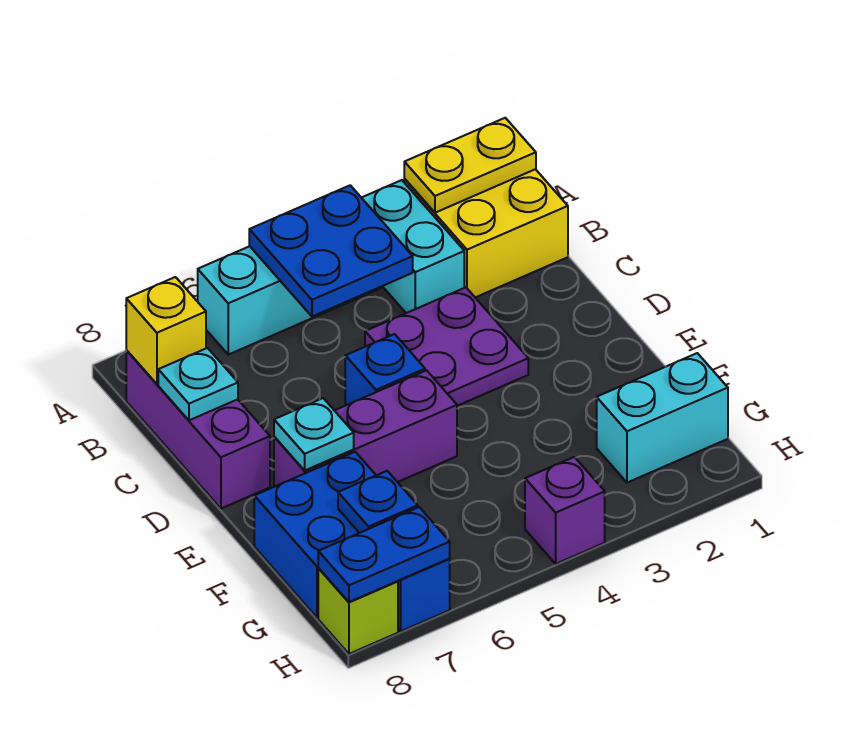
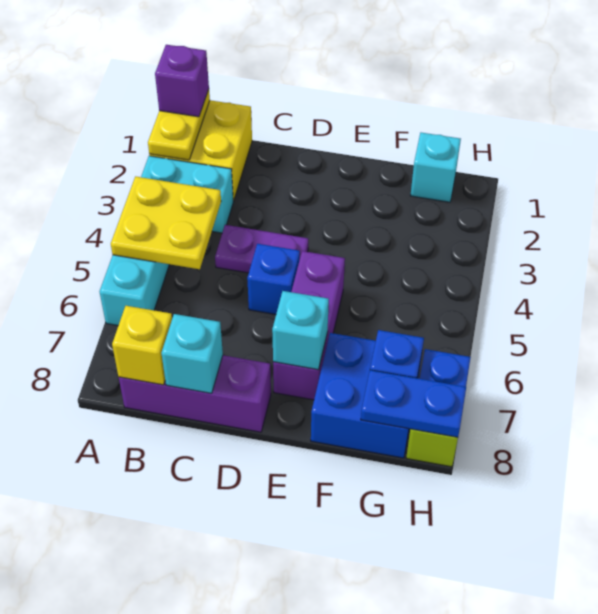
blue plate A4:B5 level 2 -> yellow plate A4:B5 level 2
purple plate C3:D4 level 1 -> purple plate C4:D4 level 1
cyan plate C8 level 2 -> cyan brick C8 level 2
cyan plate E7 level 2 -> cyan brick E7 level 2
cyan brick G1:G2 level 1 -> cyan brick G1 level 1
purple brick H4 level 1 -> purple brick A1 level 3
blue plate H7:H8 level 2 -> blue plate G8:H8 level 2

